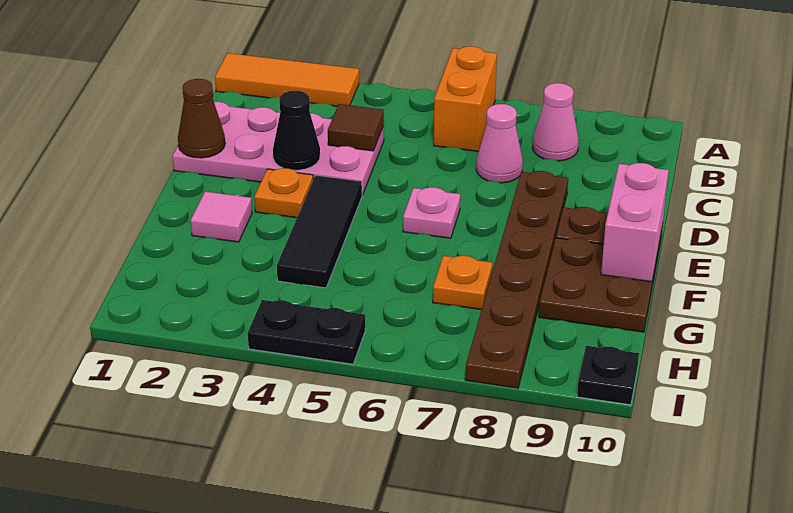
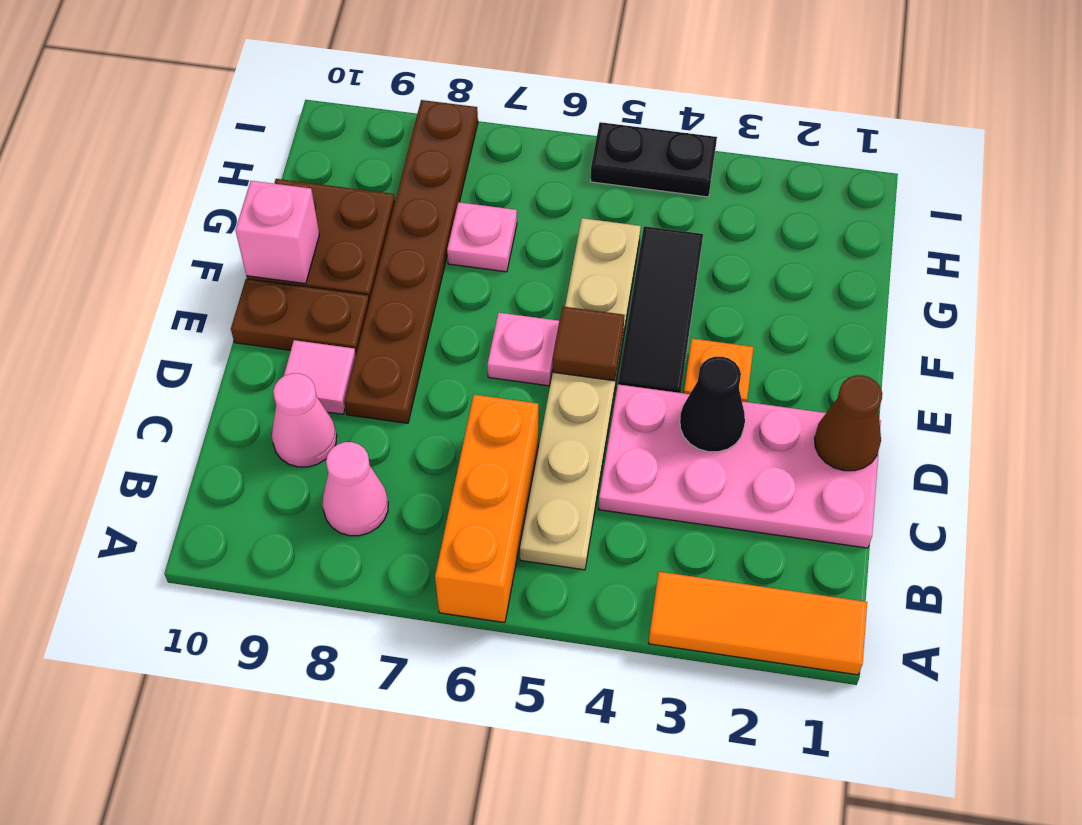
orange brick A6:B6 level 1 -> orange brick A6:C6 level 1
none -> tan plate B5:G5 level 1
brown tile C4 level 2 -> brown tile E5 level 2
pink cone C7 level 1 -> pink cone C9 level 1
pink brick E10:F10 level 2 -> pink brick F10 level 2
pink tile F2 level 1 -> pink tile D9 level 1
orange plate G7 level 1 -> pink plate G7 level 1
black plate I10 level 1 -> none

